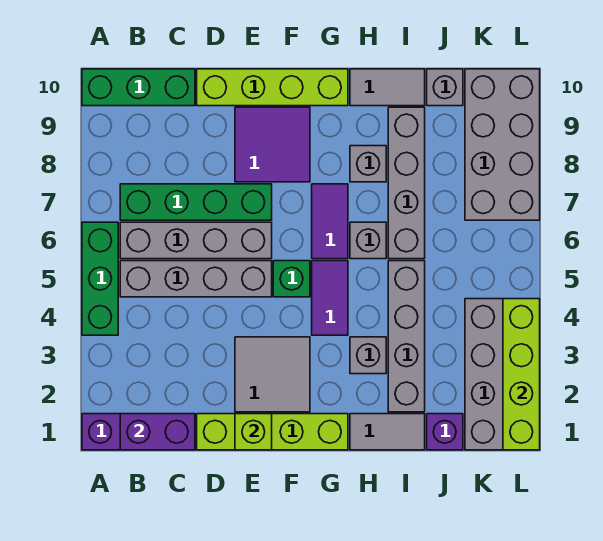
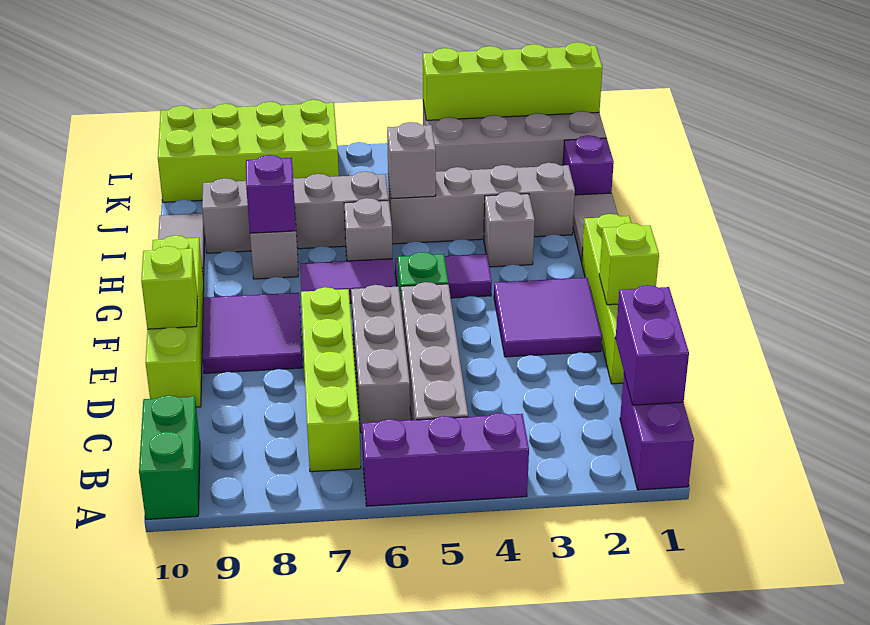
green brick A4:A6 level 1 -> purple brick A4:A6 level 1
green brick A10:C10 level 1 -> green brick A10:B10 level 1
grey brick B6:E6 level 1 -> grey brick C6:E6 level 1
green brick B7:E7 level 1 -> lime brick B7:E7 level 1
grey tile E2:F3 level 1 -> purple tile E2:F3 level 1
none -> lime brick E10 level 2
none -> purple brick H8 level 2
grey brick J10 level 1 -> grey brick I5 level 2
grey brick K7:L10 level 1 -> lime brick K7:L10 level 1

